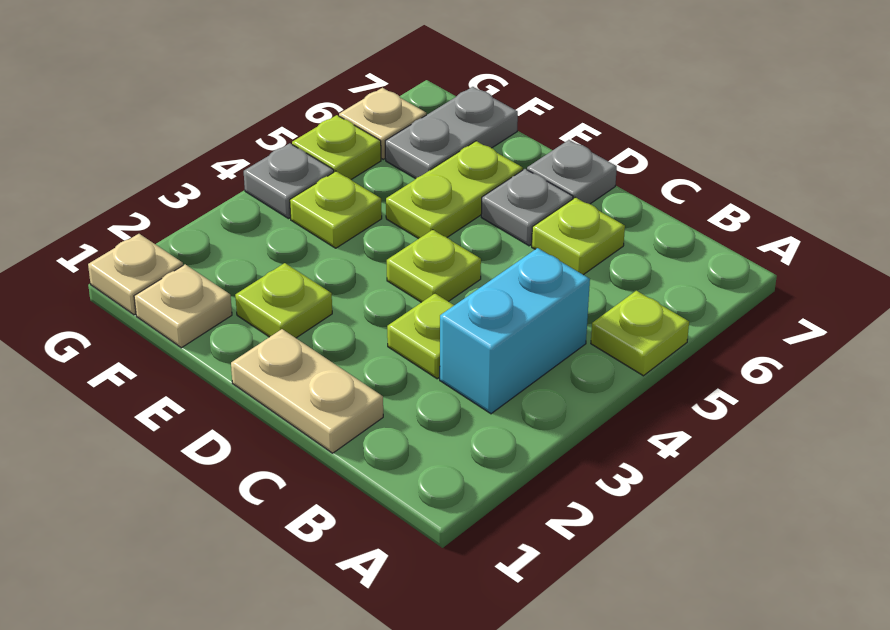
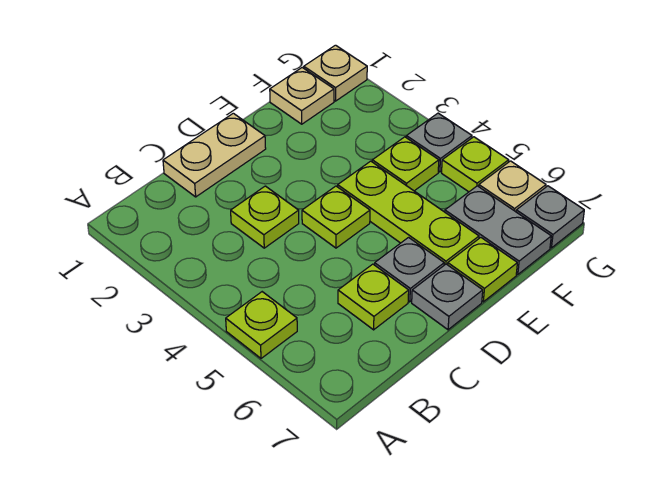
cyan brick B3:B4 level 1 -> none
lime plate E2 level 1 -> lime plate E7 level 1
lime plate E5:E6 level 1 -> lime plate E4:E6 level 1
none -> grey plate G7 level 1

